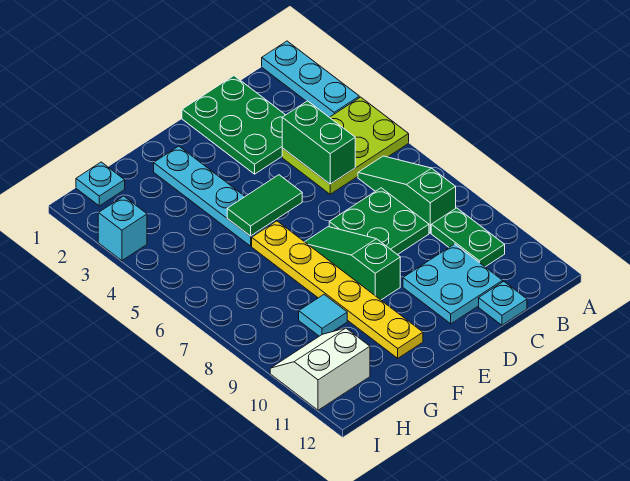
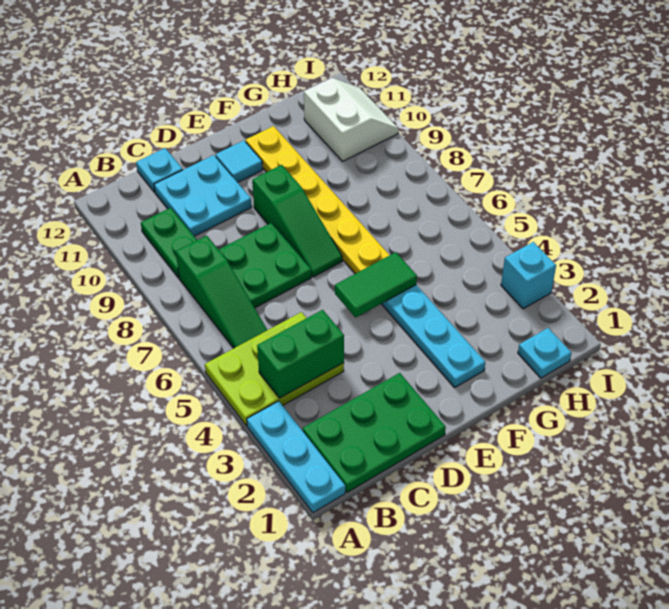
green plate C1:D3 level 1 -> green plate B1:D2 level 1
green brick C4:C5 level 2 -> green brick B4:C4 level 2
cyan tile G9 level 1 -> cyan tile E11 level 1
white slope H10:I11 level 1 top 11 -> white slope H10:I11 level 1 top H

